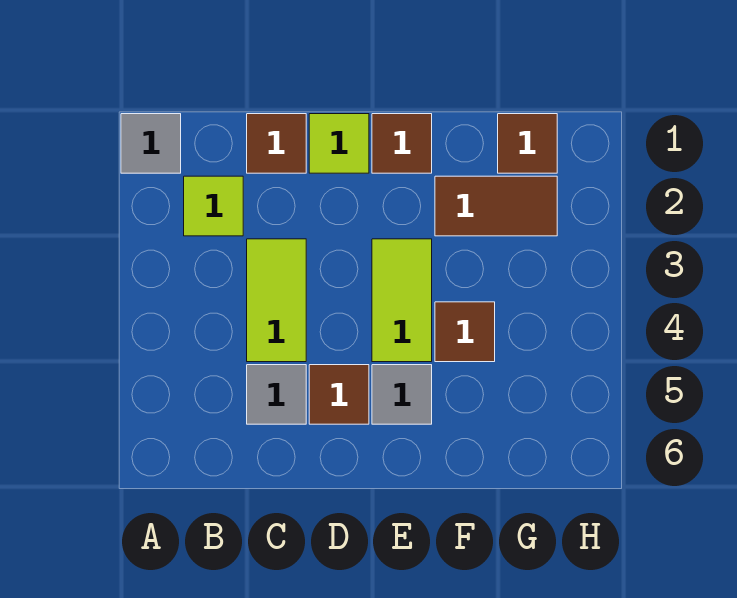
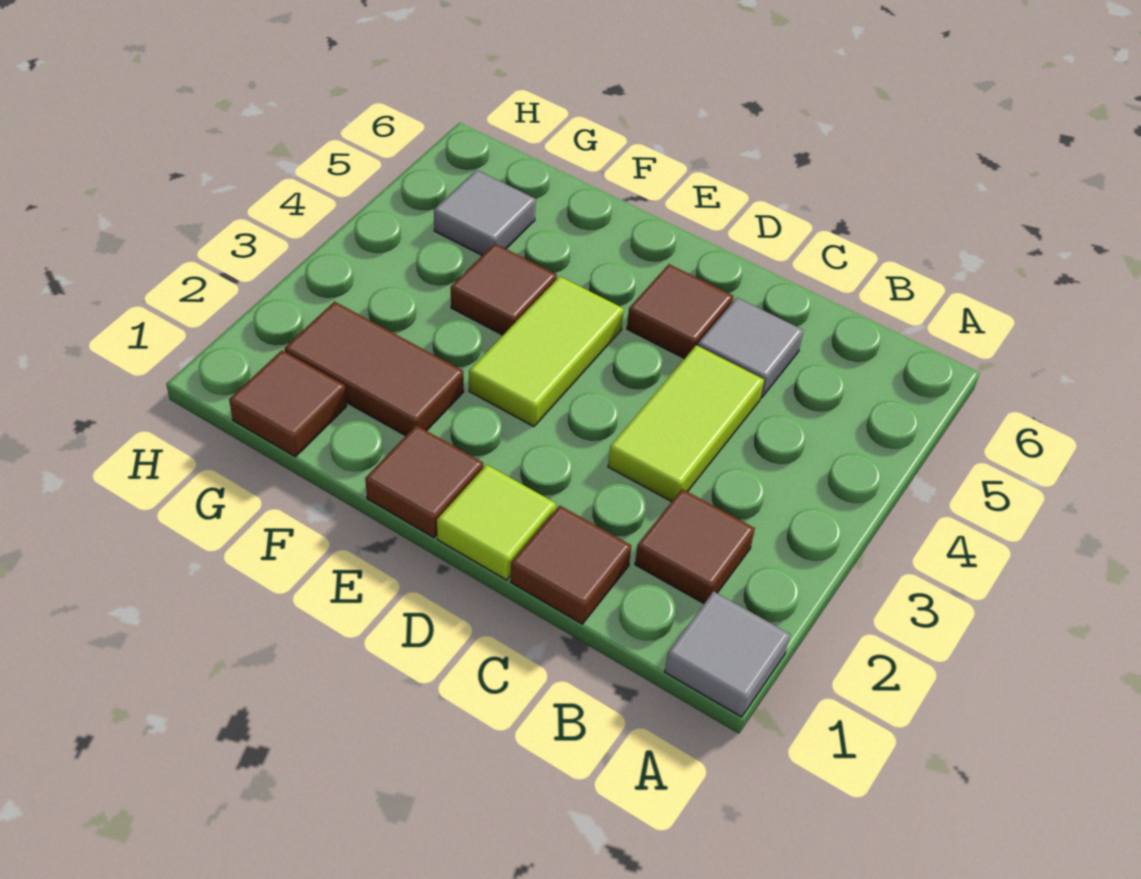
lime tile B2 level 1 -> brown tile B2 level 1
grey tile E5 level 1 -> grey tile G5 level 1

